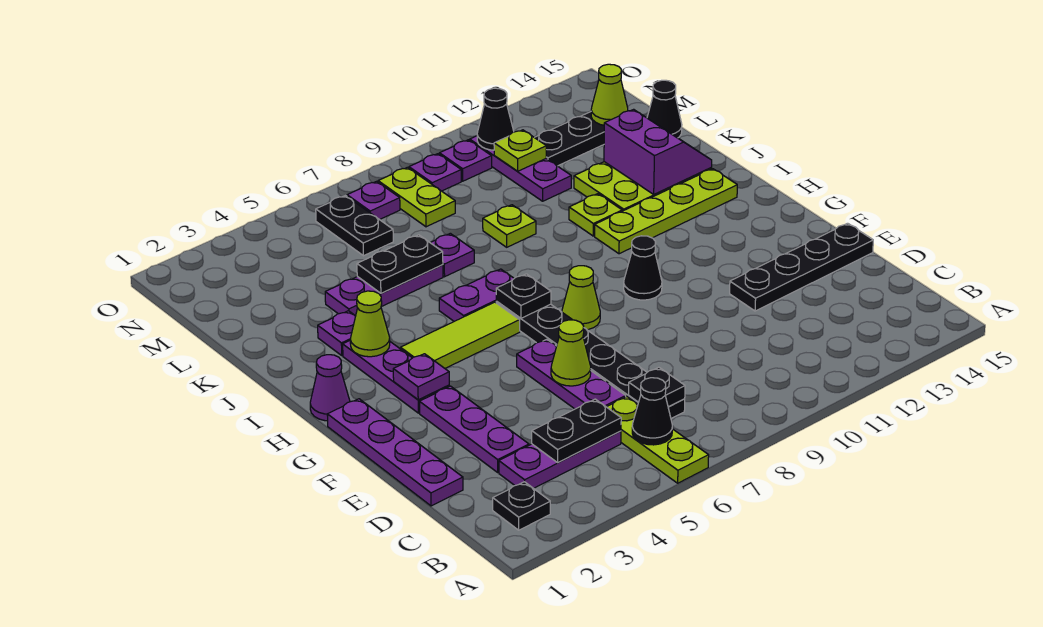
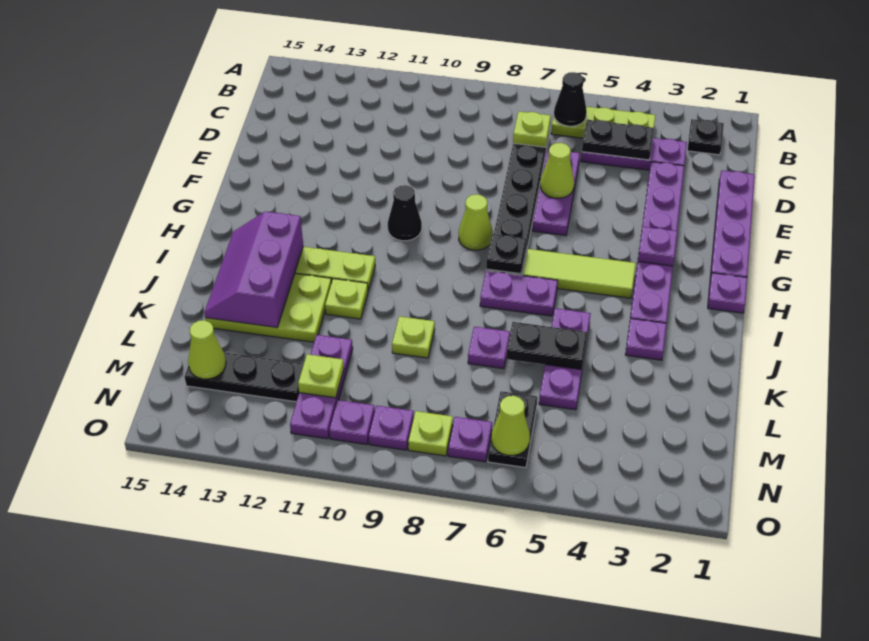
lime plate A6:C6 level 1 -> lime plate B4:B6 level 1
black plate C7 level 2 -> lime plate C7 level 2
black plate E12:E15 level 1 -> none
purple cone H1 level 1 -> purple plate H1 level 1
lime cone I3 level 2 -> lime cone N6 level 2
purple slope J13:K14 level 2 top 13 -> purple slope I13:K14 level 2 top 13
purple plate K4:K6 level 1 -> purple plate J5:L5 level 1
black cone L15 level 1 -> none
lime plate M8:N8 level 1 -> lime plate N8 level 1
black cone N11 level 2 -> none

